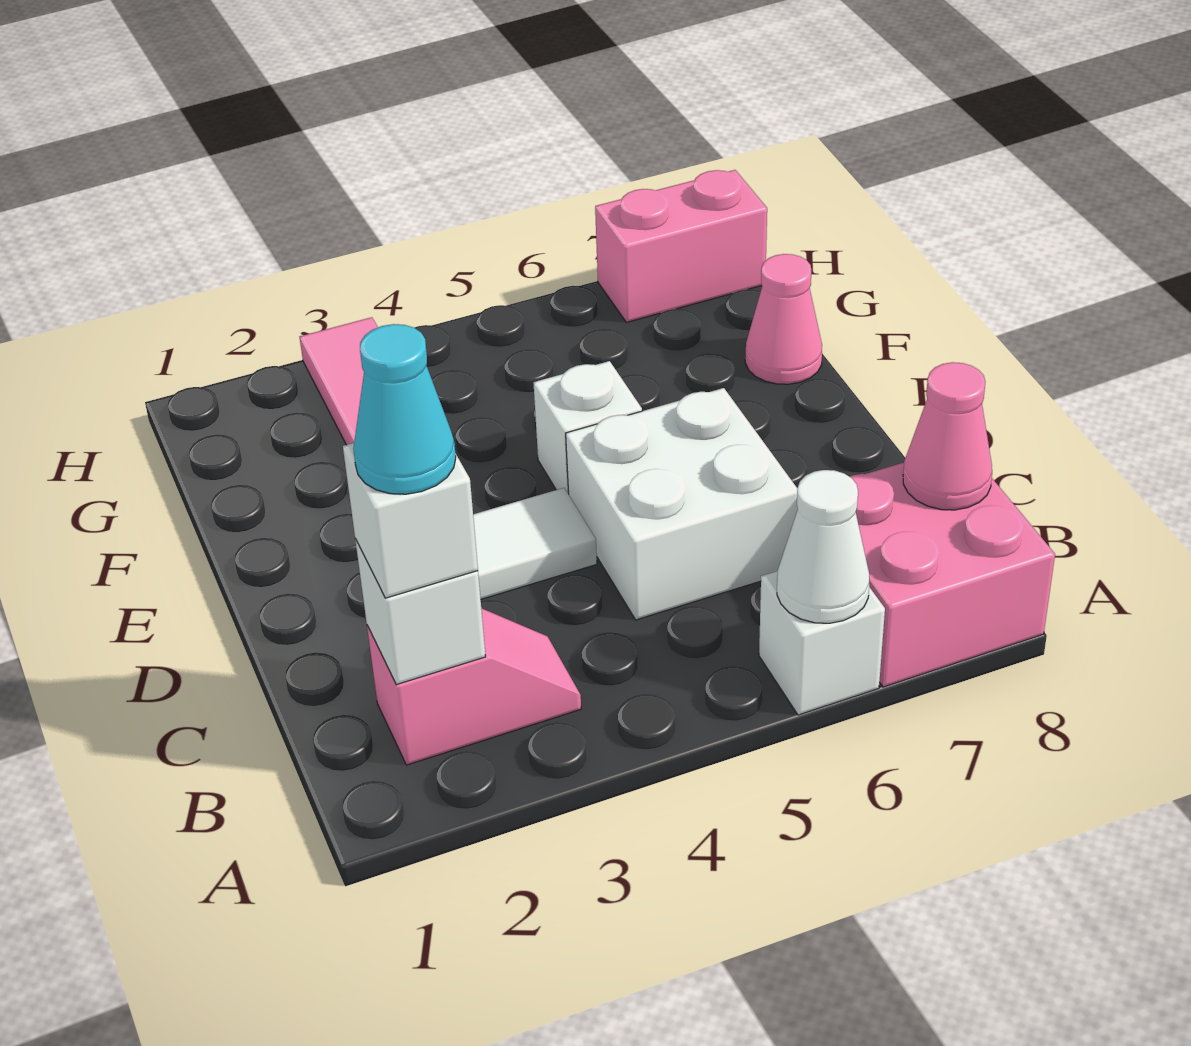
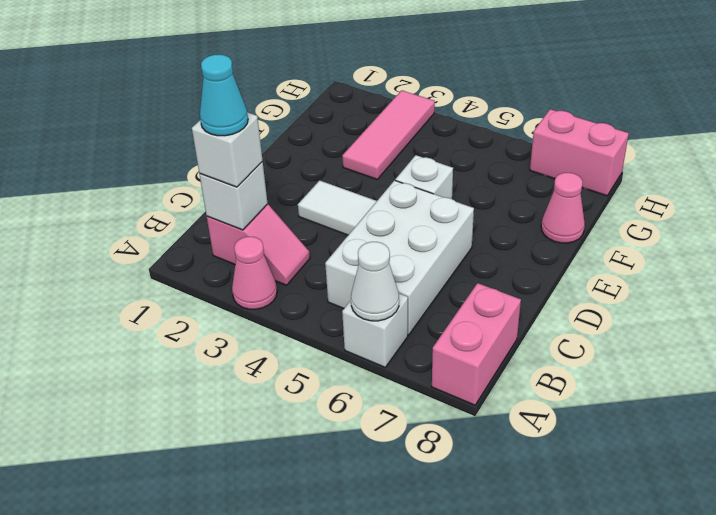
pink brick A7:B8 level 1 -> pink brick A8:B8 level 1
pink cone B8 level 2 -> pink cone A3 level 1
white brick C5:D6 level 1 -> white brick B5:D6 level 1

